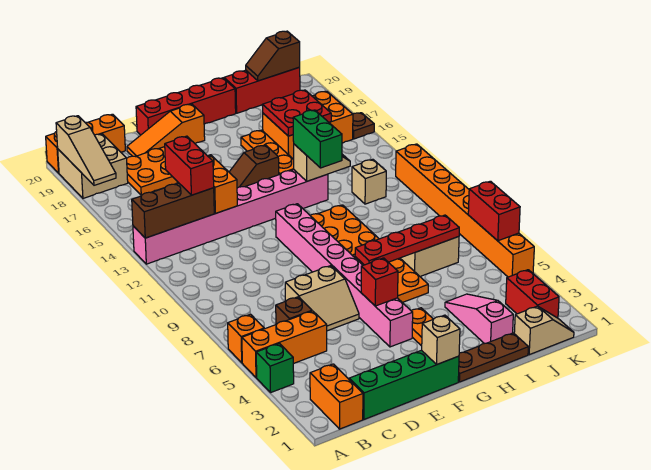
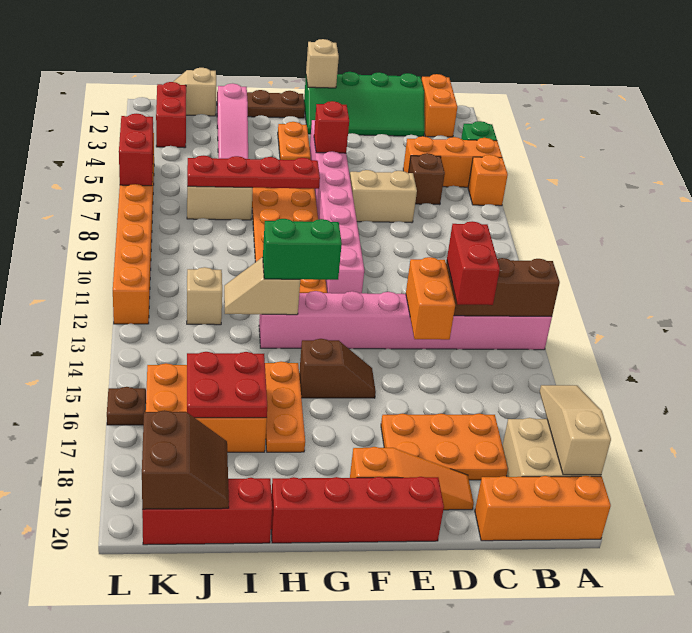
green brick H12:H13 level 3 -> green brick G13:H13 level 3
brown slope J20:K20 level 2 top K -> brown slope J19:K20 level 2 top K

